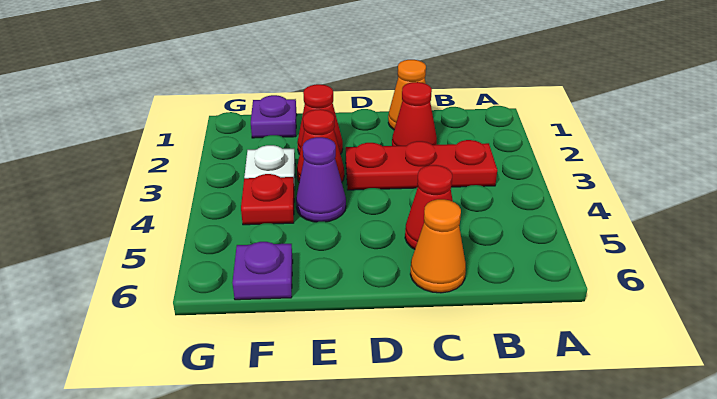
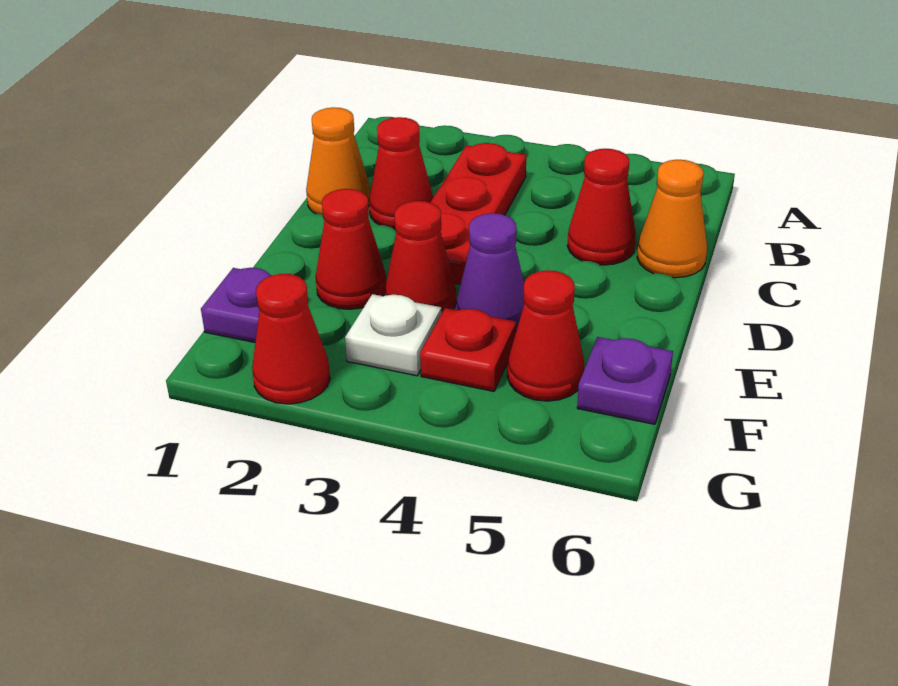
none -> red cone F5 level 1
none -> red cone G2 level 1

